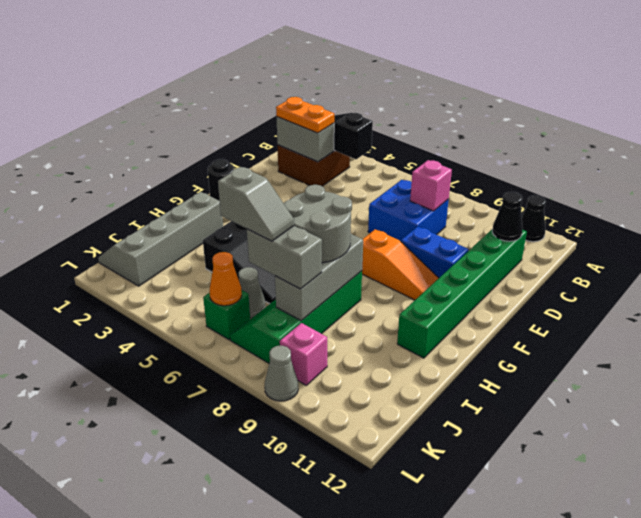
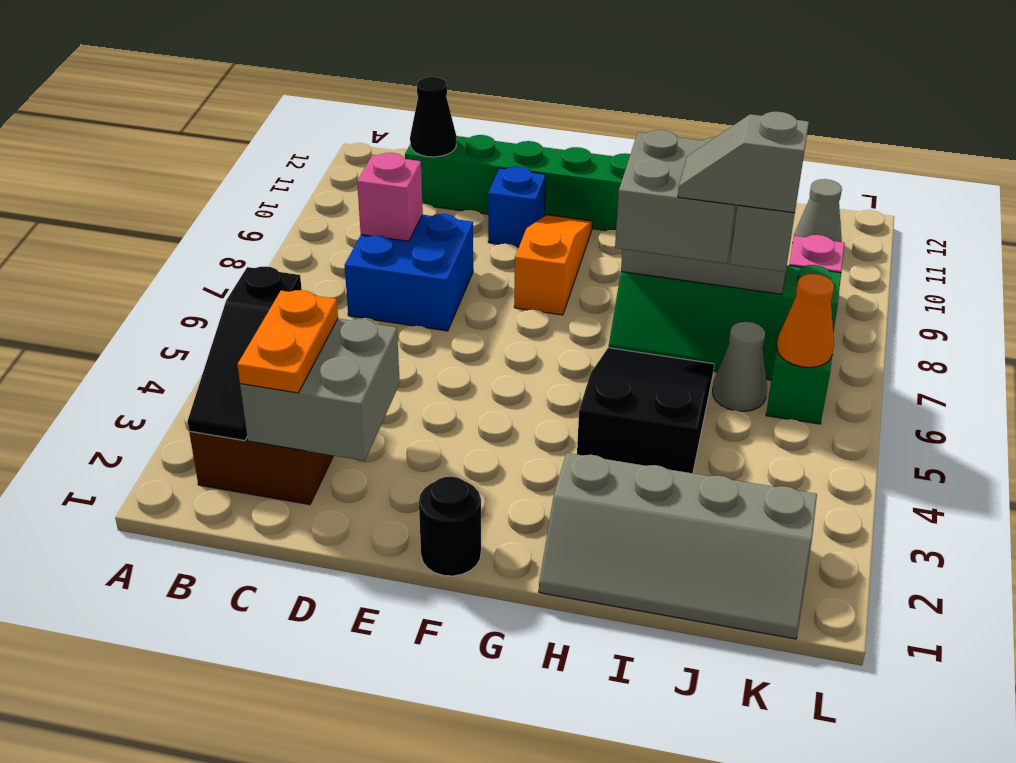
black cone A11 level 1 -> none
grey brick C2:C3 level 2 -> grey brick C2:D3 level 2
blue brick E9:E10 level 1 -> blue brick E10 level 1
grey round brick H7:I8 level 3 -> grey brick H7:I8 level 3
grey slope J6:J7 level 4 top 6 -> grey slope I7:J7 level 4 top J
grey cone L9 level 1 -> grey cone K11 level 1

